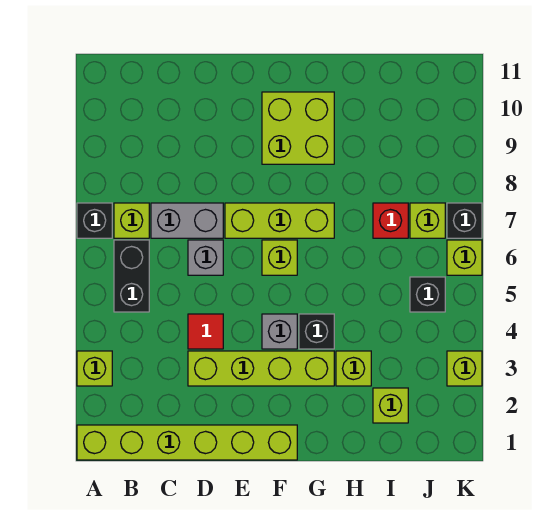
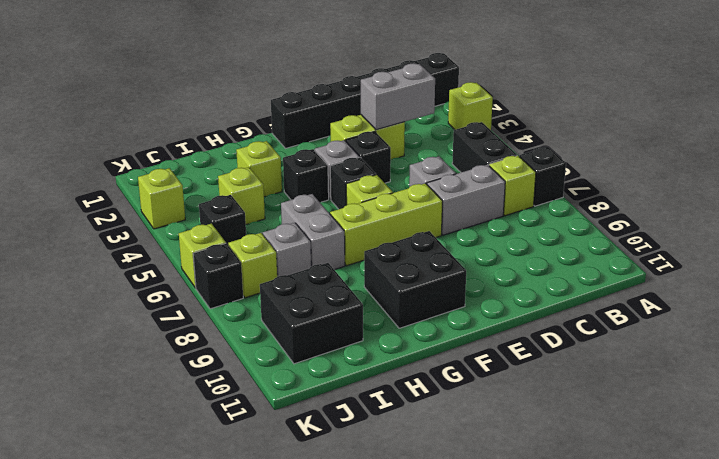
lime brick A1:F1 level 1 -> black brick A1:F1 level 1
none -> grey brick C3:D3 level 2
lime brick D3:G3 level 1 -> lime brick D3:E3 level 1
red tile D4 level 1 -> none
none -> black brick E4 level 1
none -> black brick F5 level 1
lime brick F9:G10 level 1 -> black brick F9:G10 level 1
none -> grey brick H6:H7 level 1
lime brick I2 level 1 -> lime brick I4 level 1
red brick I7 level 1 -> grey brick I7 level 1
none -> black brick I9:J10 level 1

